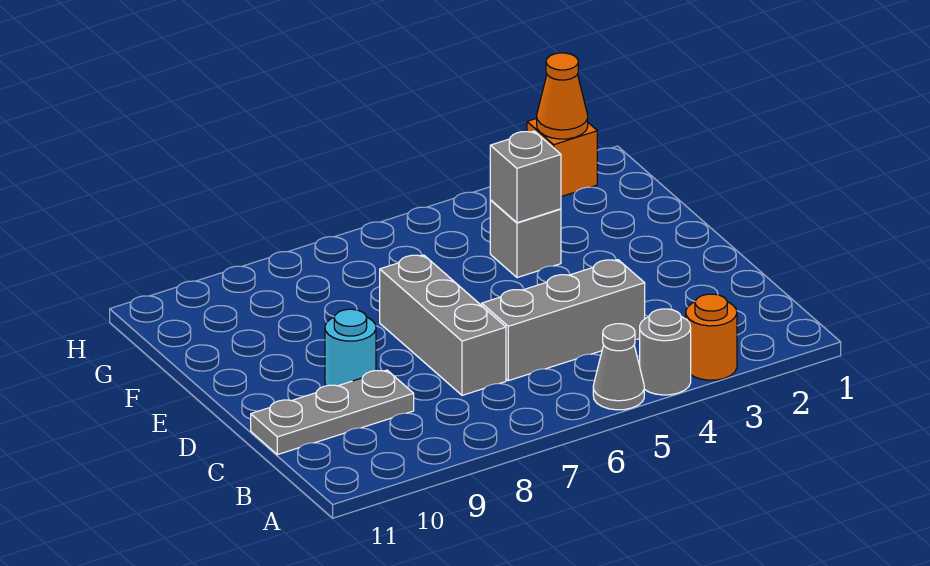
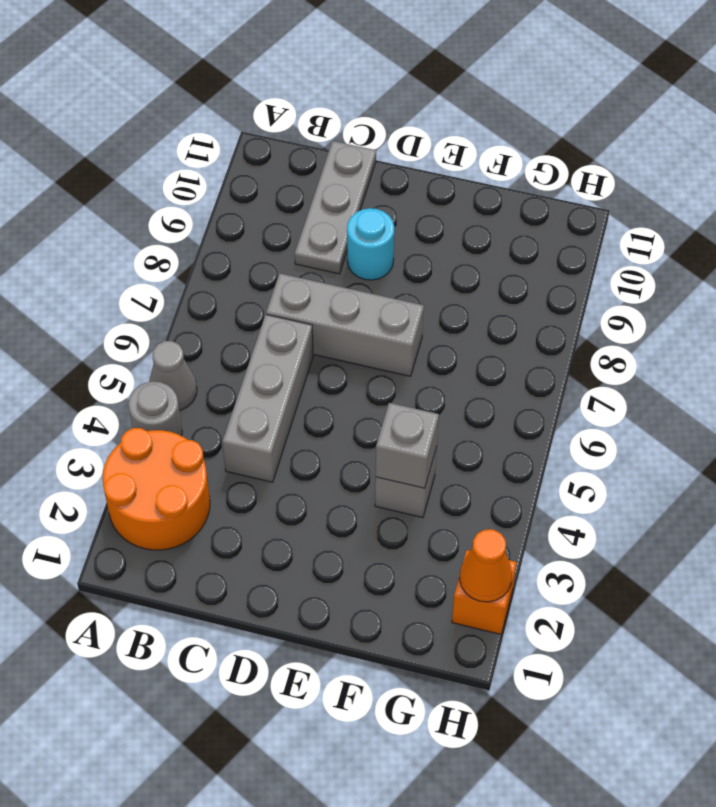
orange round brick A3 level 1 -> orange round brick A2:B3 level 1

